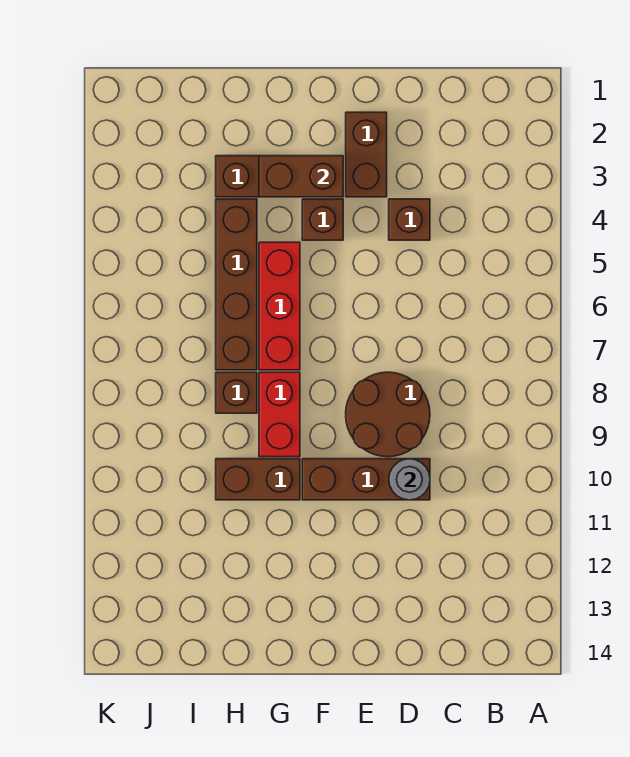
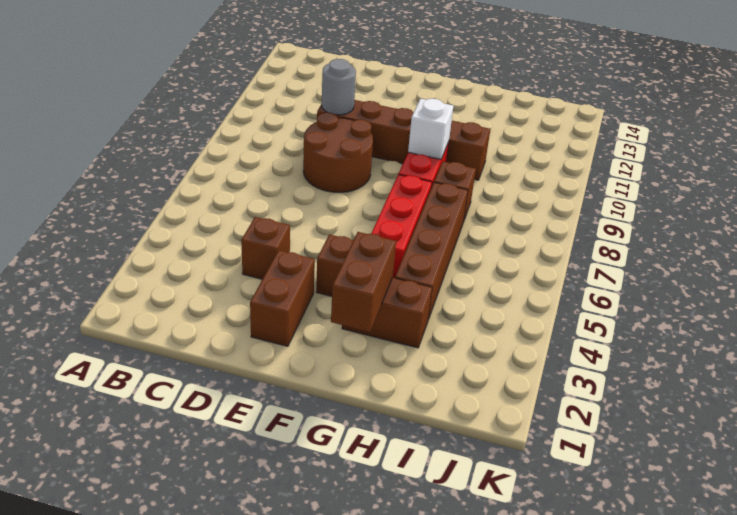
brown brick F3:G3 level 2 -> brown brick G2:G3 level 2
none -> white brick G9 level 2

